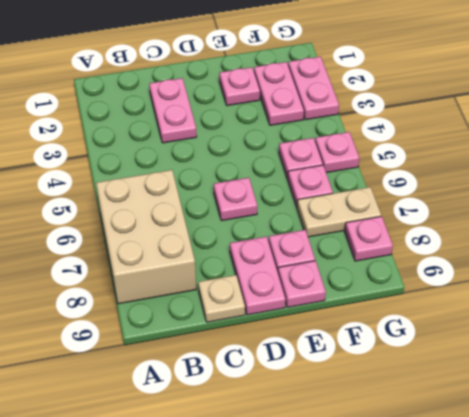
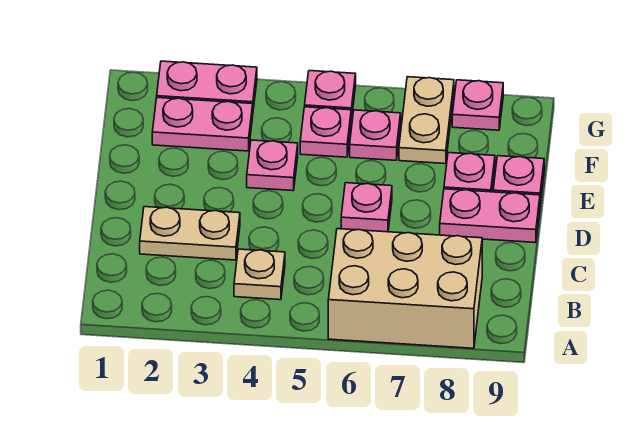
pink plate C2:C3 level 1 -> tan plate C2:C3 level 1
tan plate C9 level 1 -> tan plate B4 level 1
pink plate E2 level 1 -> pink plate E4 level 1

